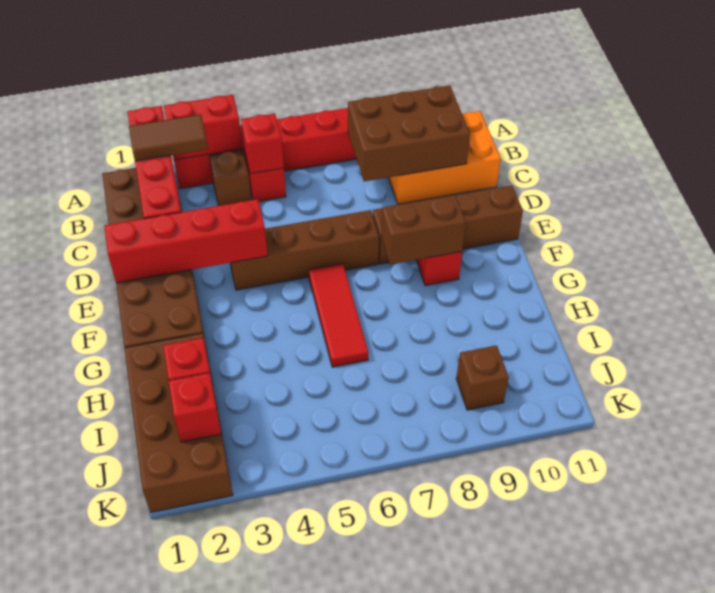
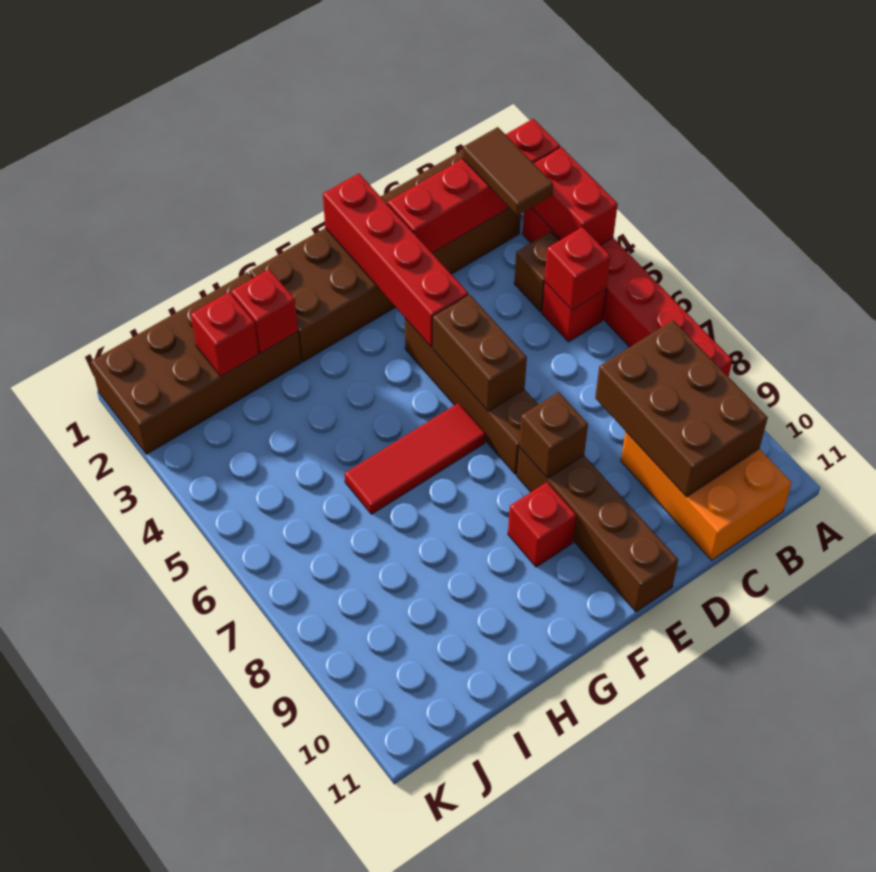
brown brick F8:F9 level 2 -> brown brick E5:E6 level 2
red brick J2 level 2 -> red brick H2 level 2
brown brick J9 level 1 -> brown brick E8 level 2

